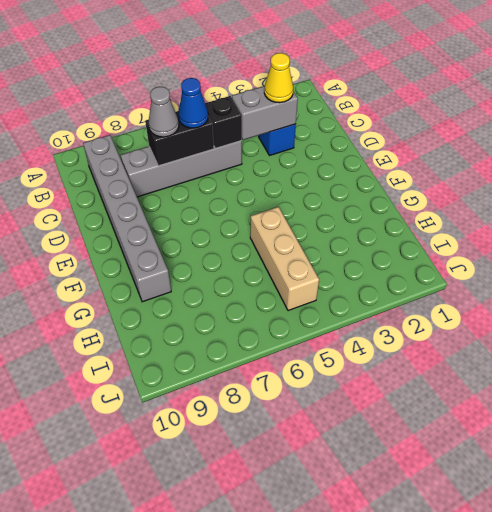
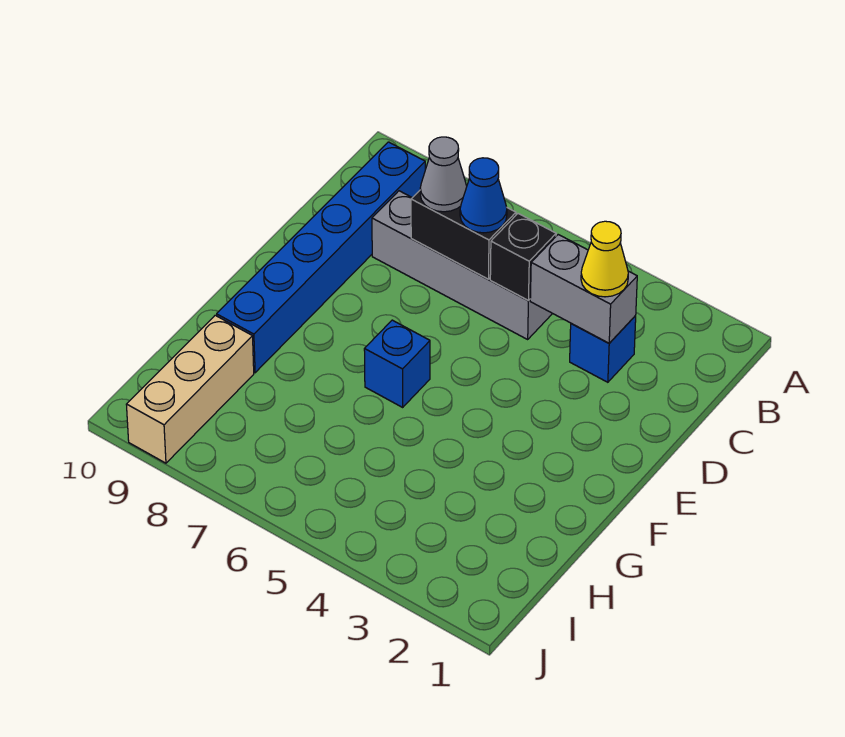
grey brick B9:G9 level 1 -> blue brick B9:G9 level 1
none -> blue brick F6 level 1
tan brick G5:I5 level 1 -> tan brick H9:J9 level 1

